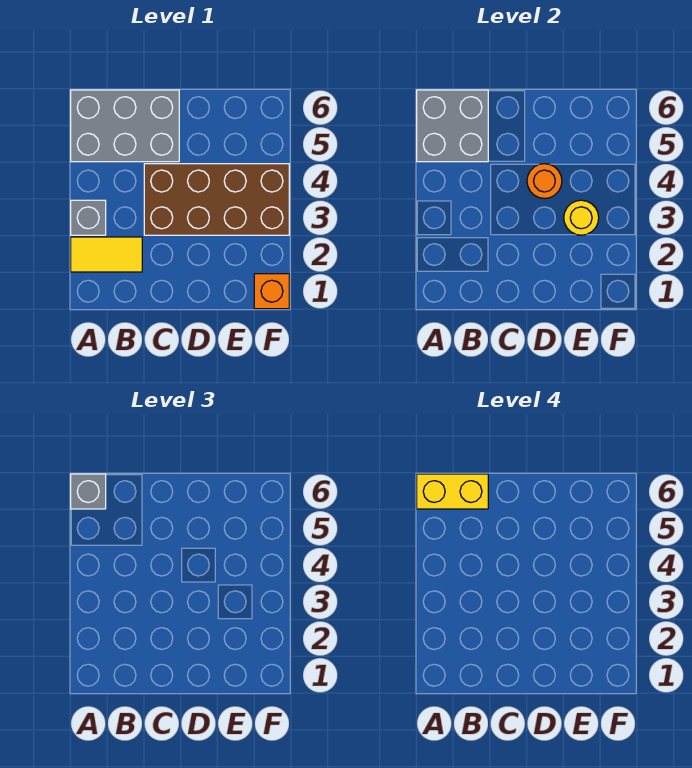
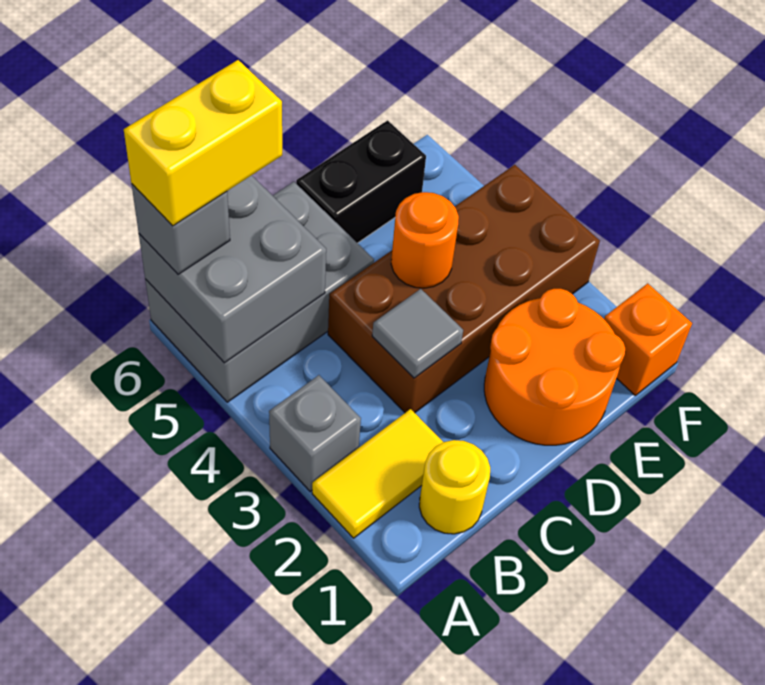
none -> grey tile C3 level 2
none -> orange round brick D1:E2 level 1
none -> black brick D6:E6 level 1
yellow round brick E3 level 2 -> yellow round brick B1 level 1

